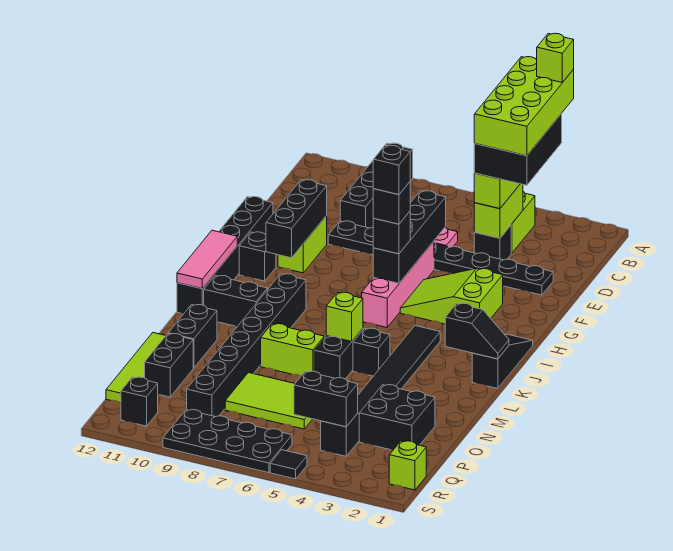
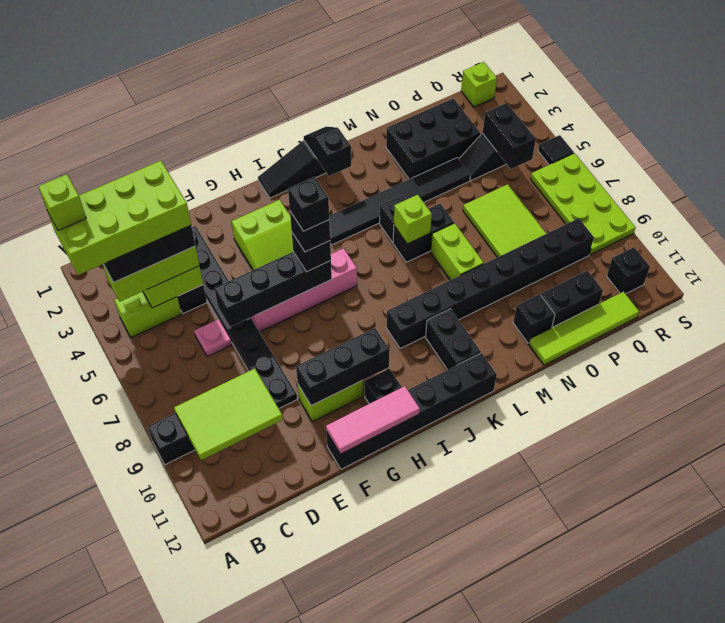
none -> lime tile B9:D10 level 2
pink tile I12:K12 level 2 -> pink tile F12:H12 level 2
black brick M11:N11 level 1 -> black brick N11 level 1
black brick O2:P3 level 1 -> black brick N2:P3 level 1
black plate R6:S9 level 1 -> lime plate R6:S9 level 1

